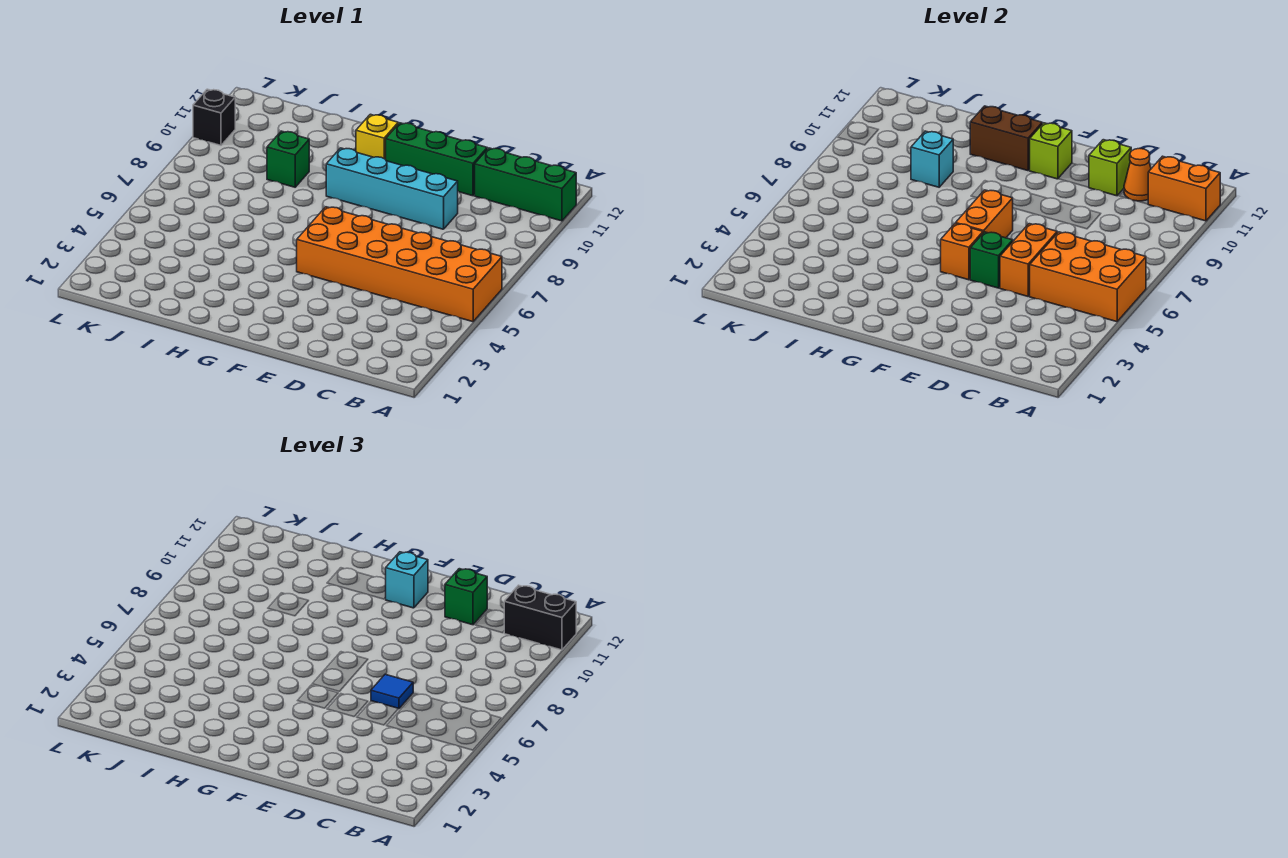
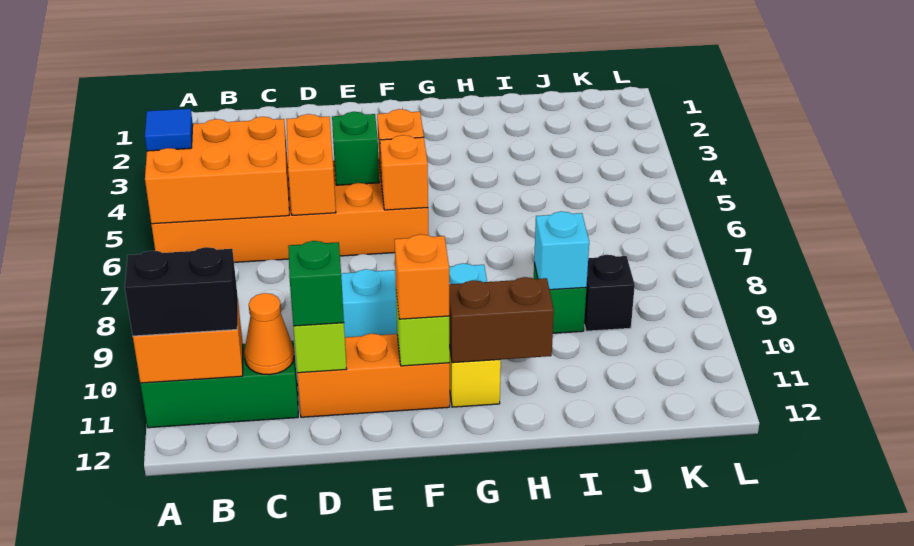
blue tile D6 level 3 -> blue tile A5 level 3
green brick D11:F11 level 1 -> orange brick D11:F11 level 1
orange brick F6:F7 level 2 -> orange brick F6 level 2
cyan brick F11 level 3 -> orange brick F11 level 3
black brick L10 level 1 -> black brick J9 level 1

